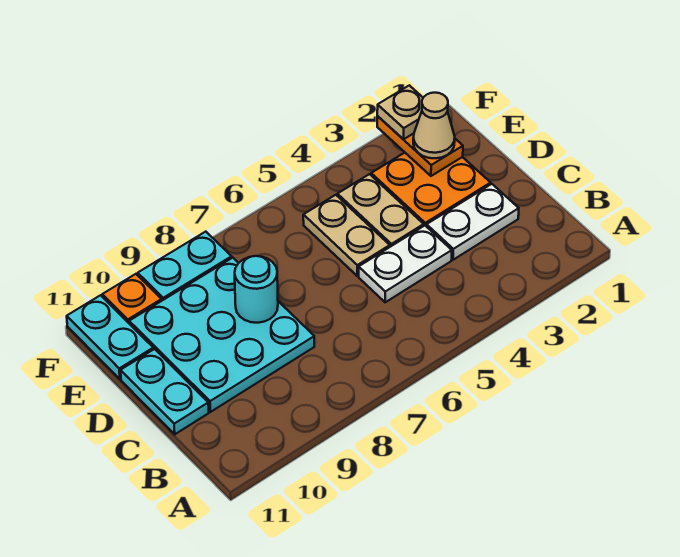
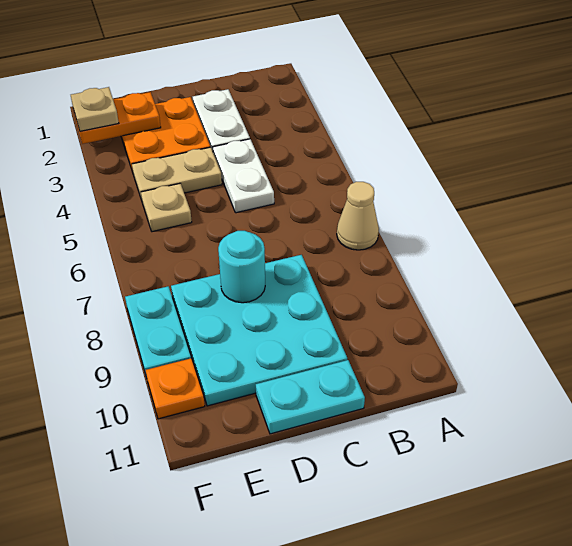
tan plate D5:E5 level 1 -> tan plate E5 level 1
tan cone E2 level 3 -> tan cone A7 level 1
cyan plate E11:F11 level 1 -> none

